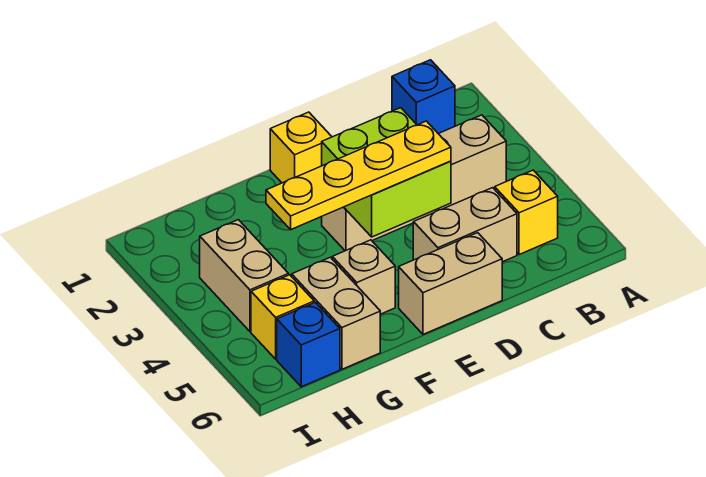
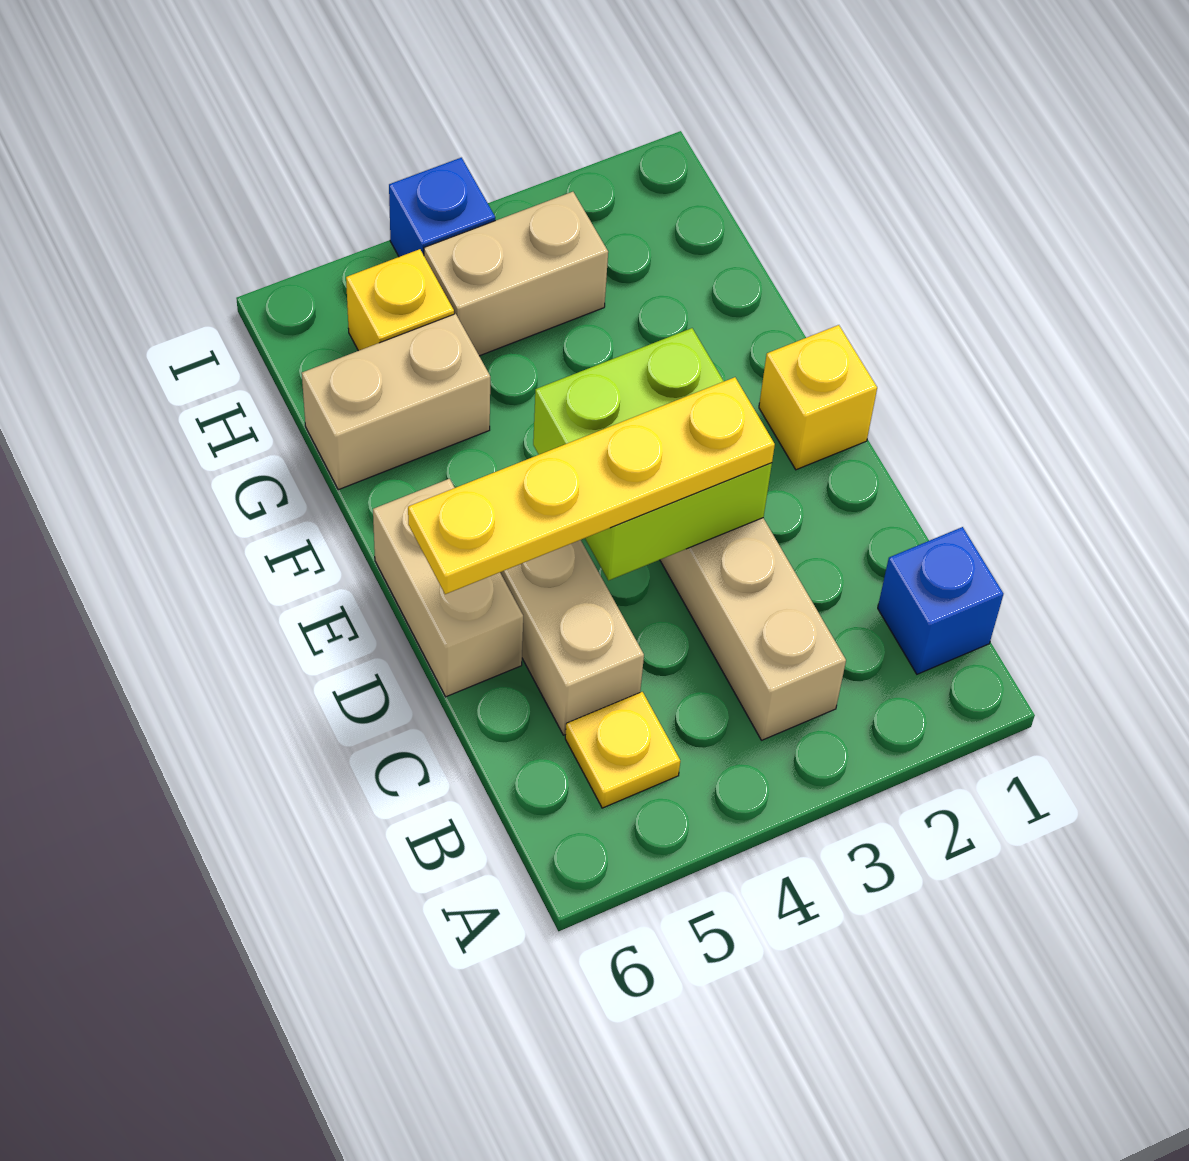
yellow brick B5 level 1 -> yellow plate B5 level 1
yellow plate D4:G4 level 3 -> yellow plate D3:D6 level 3
tan brick F5 level 1 -> none
blue brick H6 level 1 -> blue brick I4 level 1

